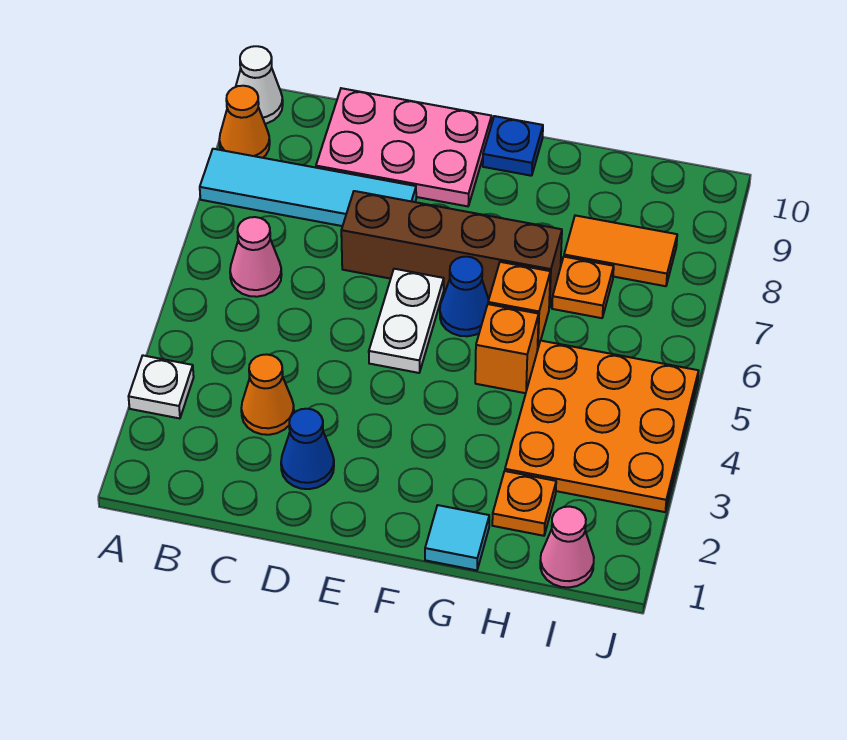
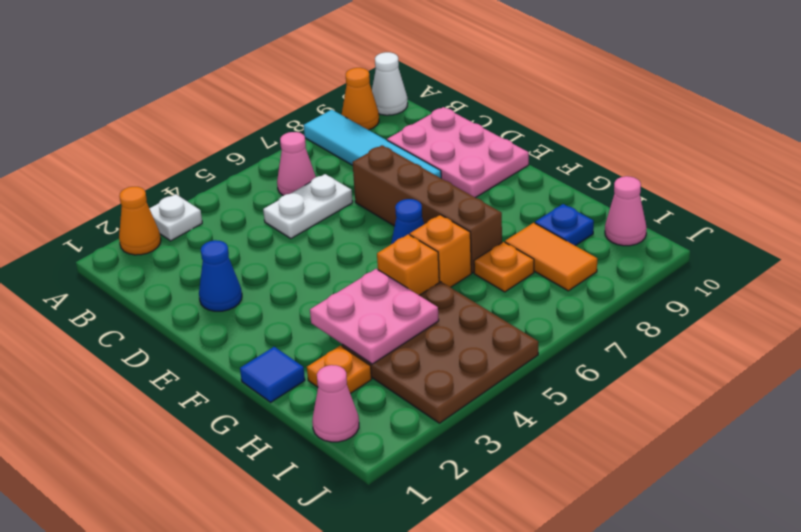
orange cone C3 level 1 -> orange cone A2 level 1
white plate E5:E6 level 1 -> white plate C5:C6 level 1
blue plate F10 level 1 -> blue plate H9 level 1
cyan tile G1 level 1 -> blue tile G1 level 1
none -> pink plate G3:H4 level 2
orange plate H3:J5 level 1 -> brown plate H3:J5 level 1
none -> pink cone I10 level 1

